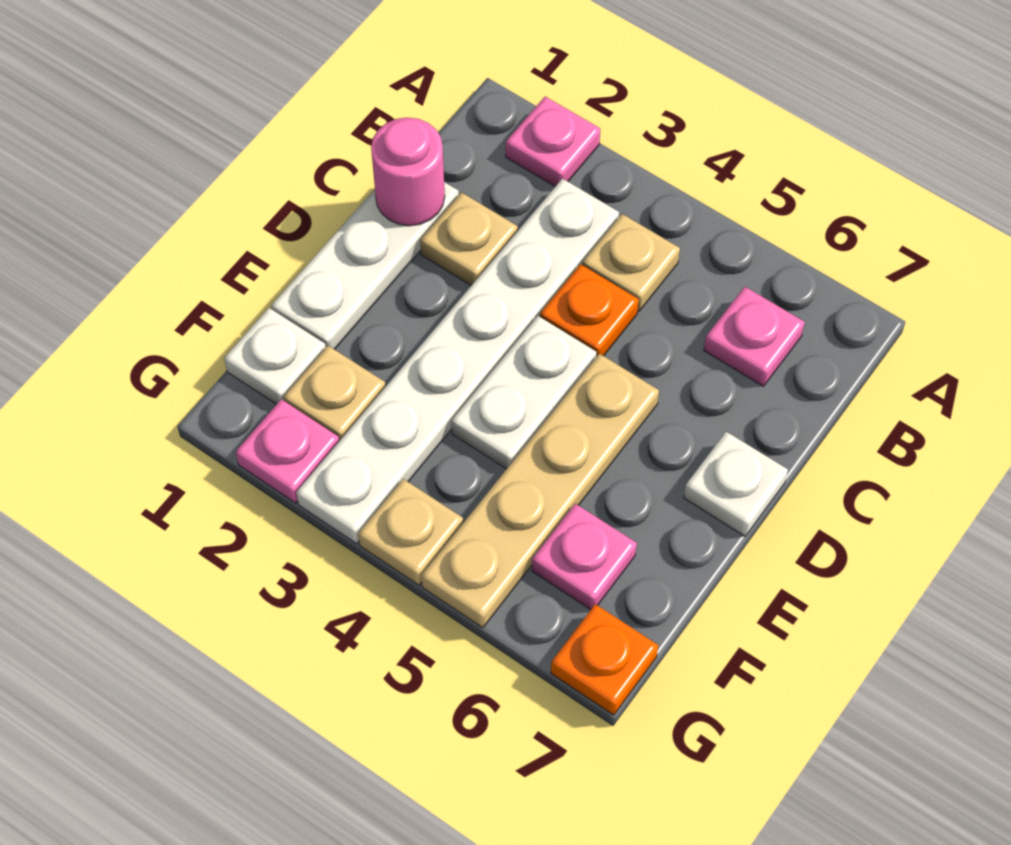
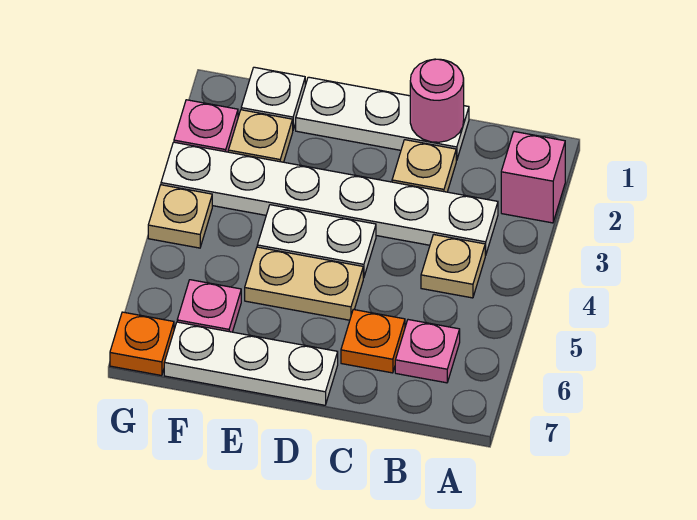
pink plate A2 level 1 -> pink brick A2 level 1
orange plate C4 level 1 -> orange plate C6 level 1
tan plate D5:G5 level 1 -> tan plate D5:E5 level 1
white plate D7 level 1 -> white plate D7:F7 level 1

